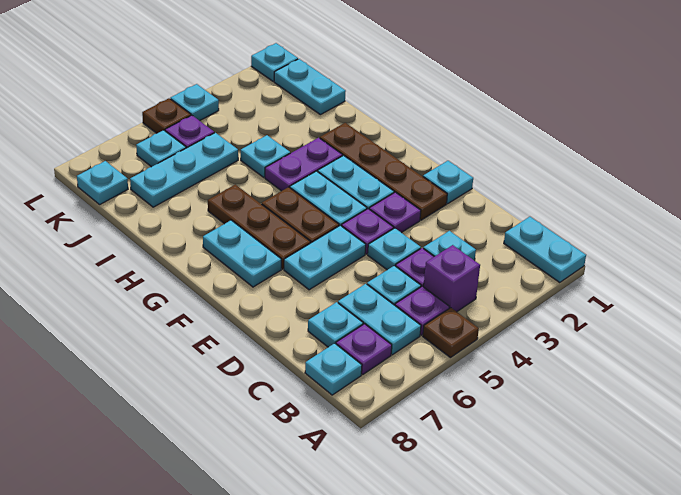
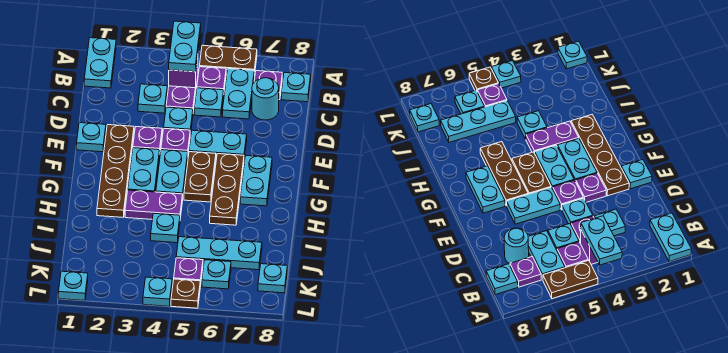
brown plate A5 level 1 -> brown plate A5:A6 level 1
cyan plate C7 level 1 -> cyan round brick C7 level 1
cyan plate J1:K1 level 1 -> cyan plate A4:B4 level 2

